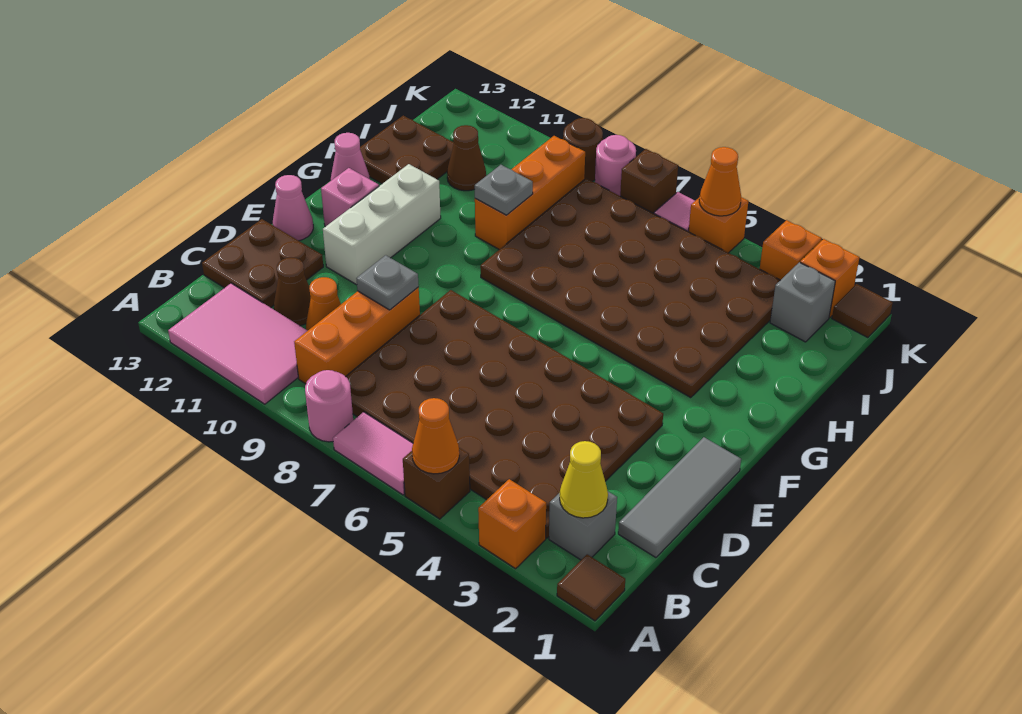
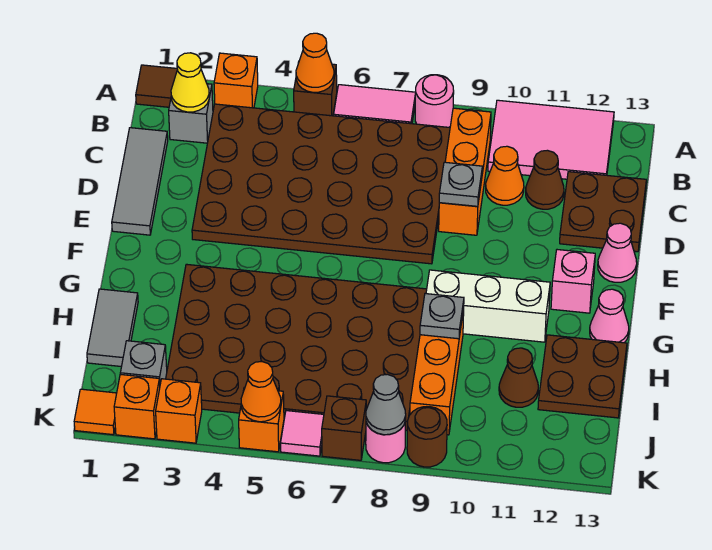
white brick E11:G11 level 1 -> white brick G9:G11 level 1
none -> grey tile H1:I1 level 1
brown tile K1 level 1 -> orange tile K1 level 1
none -> grey cone K8 level 2

